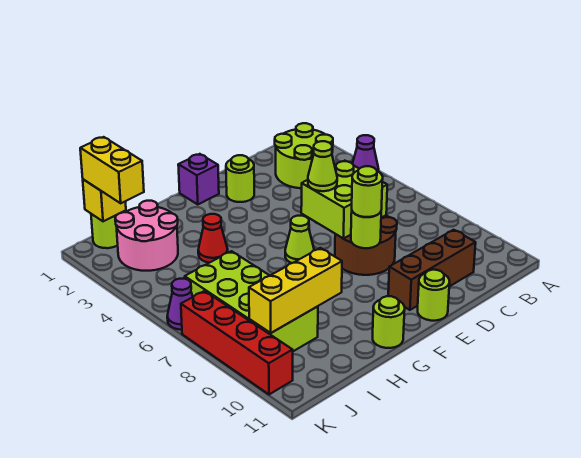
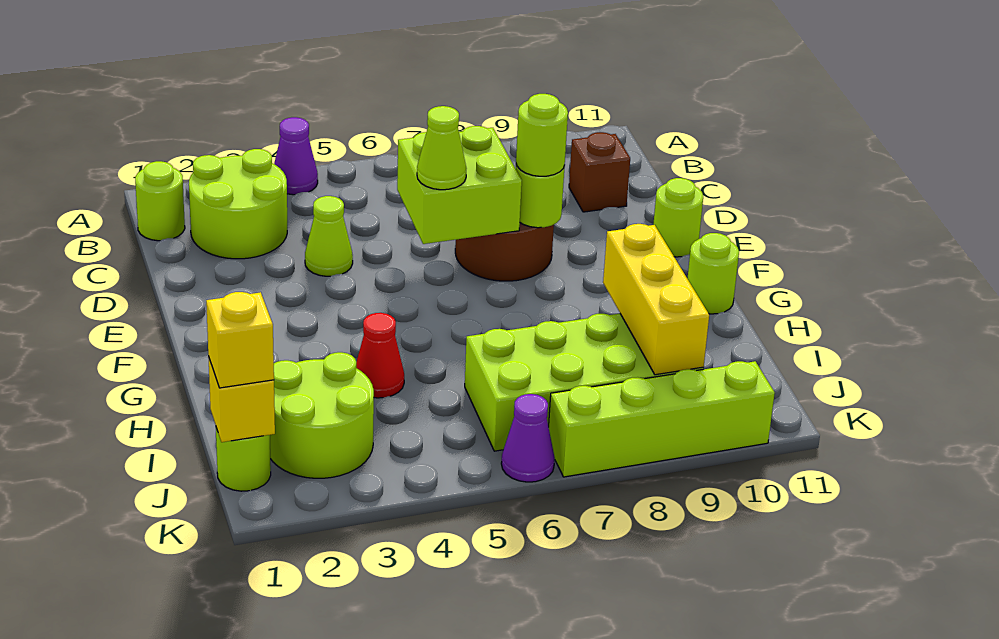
brown brick C10:E10 level 1 -> brown brick C10 level 1
lime round brick E2 level 1 -> lime round brick B1 level 1
purple brick F1 level 1 -> none
lime cone F6 level 1 -> lime cone D4 level 1
pink round brick I2:J3 level 1 -> lime round brick I2:J3 level 1
yellow brick J1:J2 level 3 -> yellow brick J1 level 3
red brick K7:K10 level 1 -> lime brick K7:K10 level 1

